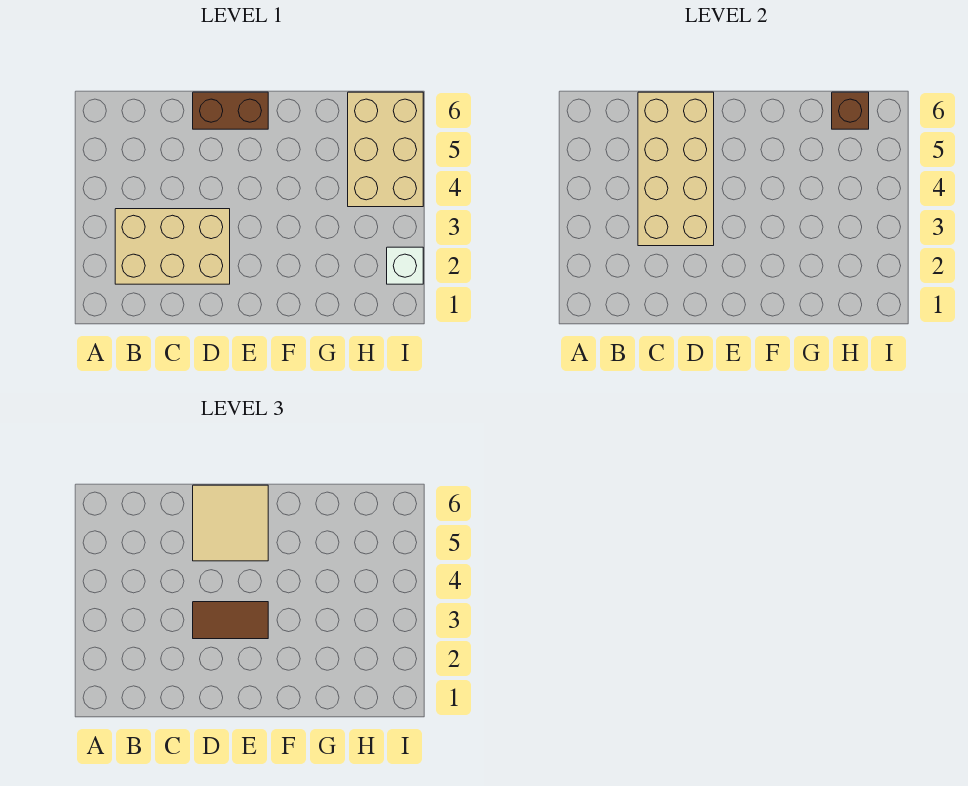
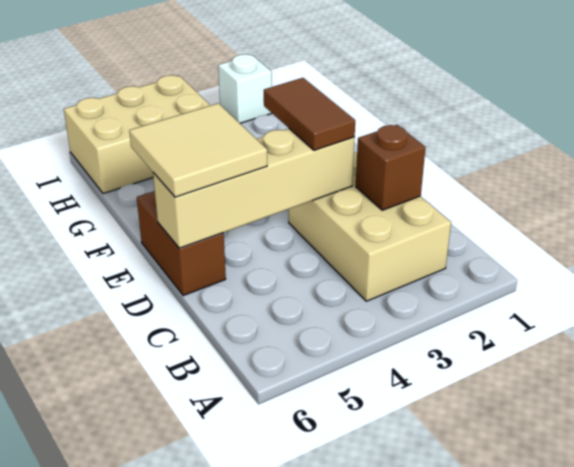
tan brick C3:D6 level 2 -> tan brick D3:D6 level 2
brown brick H6 level 2 -> brown brick C2 level 2

